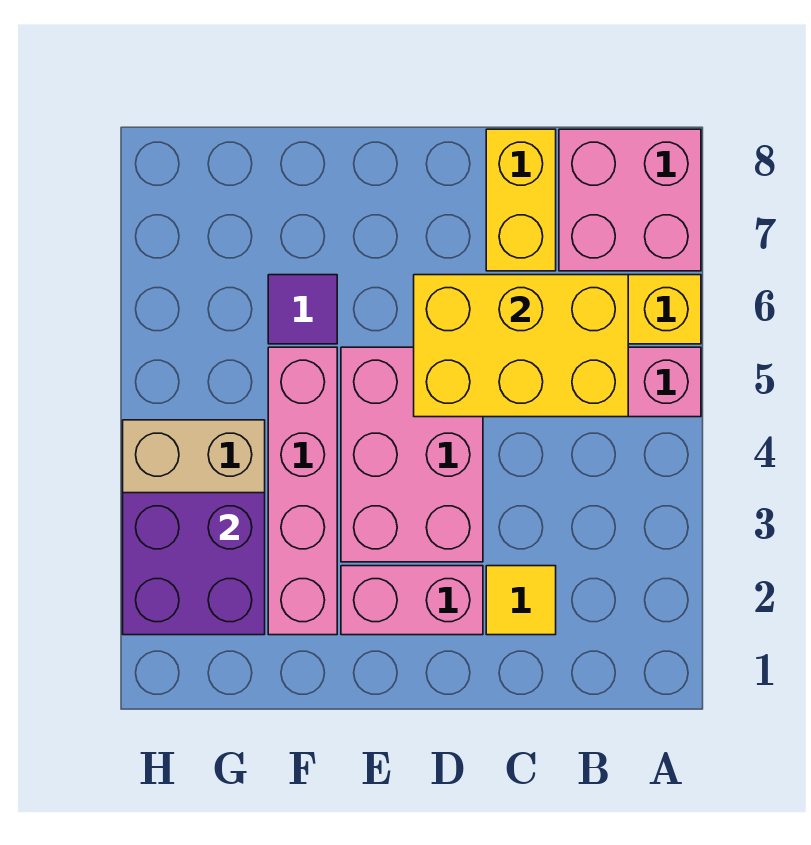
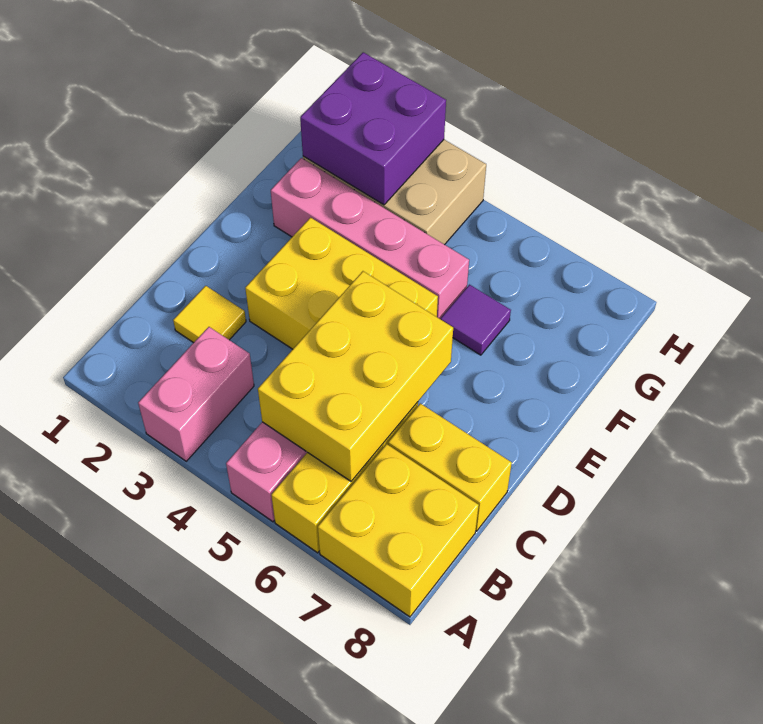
pink brick A7:B8 level 1 -> yellow brick A7:B8 level 1
pink brick D2:E2 level 1 -> pink brick A3:B3 level 1
pink brick D3:E5 level 1 -> yellow brick D3:E5 level 1

